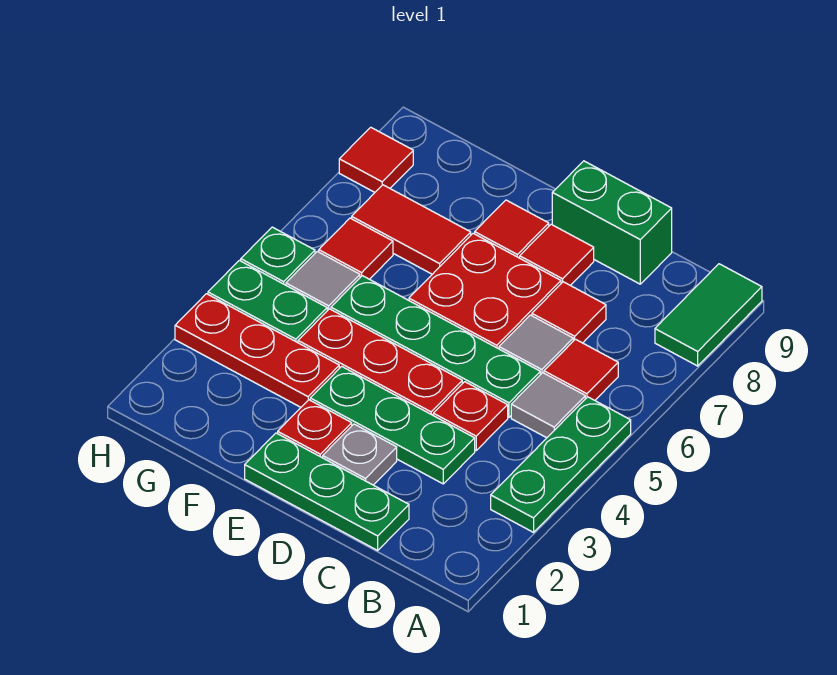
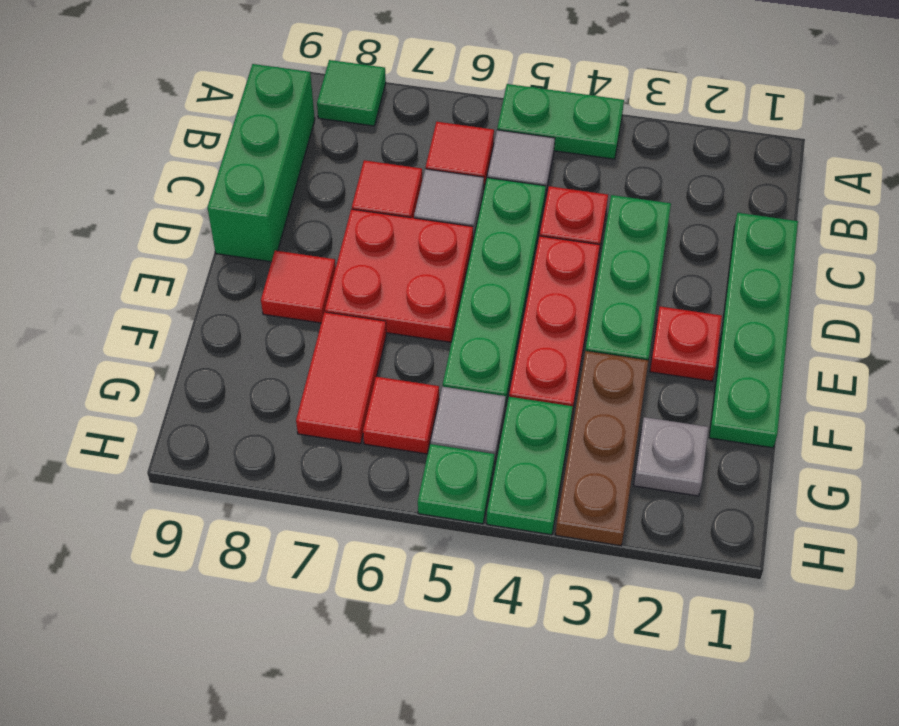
green plate A3:A5 level 1 -> green plate A4:A5 level 1
green tile A8:A9 level 1 -> green tile A8 level 1
green plate C1:E1 level 1 -> green plate C1:F1 level 1
green brick C9:D9 level 1 -> green brick B9:D9 level 1
grey plate D2 level 1 -> grey plate G2 level 1
red tile D8 level 1 -> none
red plate F3:H3 level 1 -> brown plate F3:H3 level 1
red tile H8 level 1 -> none

